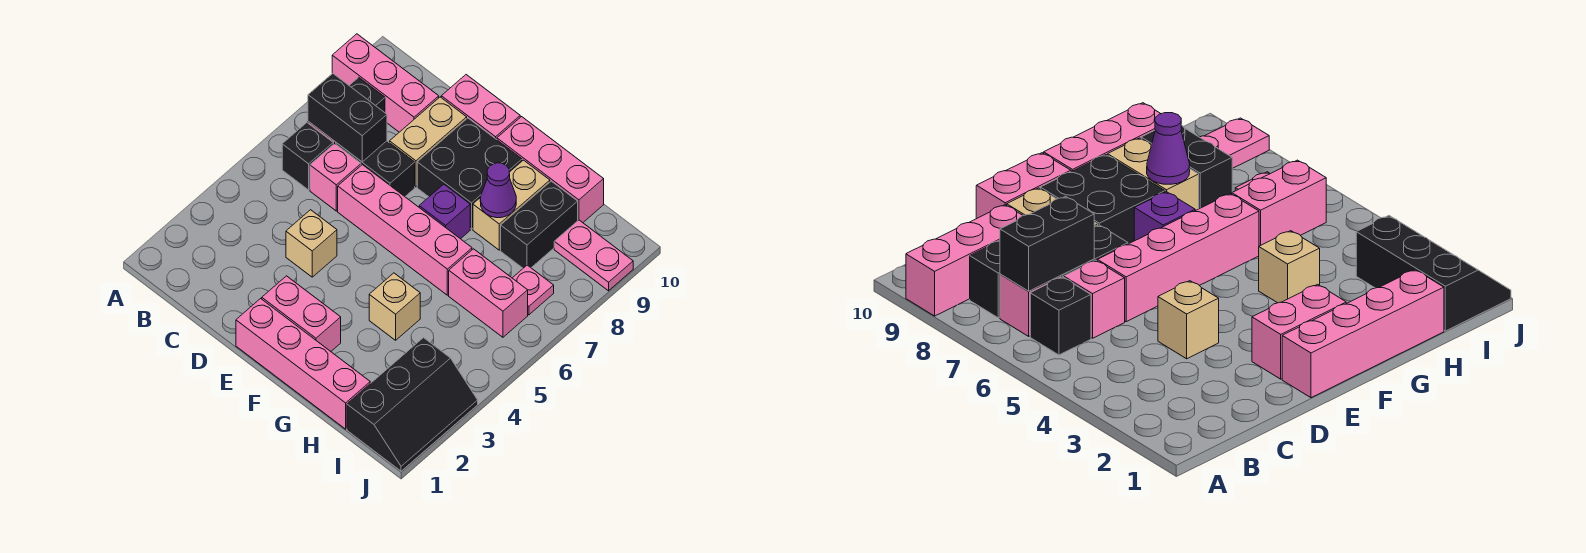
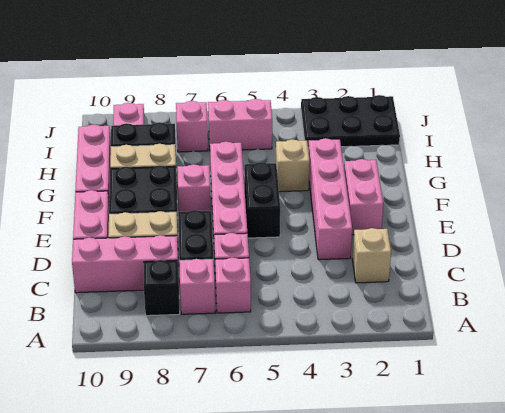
pink brick A9:C9 level 1 -> pink brick C8:C10 level 1
black brick B6 level 1 -> pink brick B6 level 1
black brick B7:C7 level 2 -> black brick E5:F5 level 1
tan brick D4 level 1 -> tan brick C2 level 1
pink brick E1:H1 level 1 -> pink brick D3:G3 level 1
purple brick F7 level 1 -> pink brick F7 level 1
purple cone G8 level 2 -> none
pink brick H6:I6 level 1 -> pink brick I5:I6 level 1
black slope I1:J3 level 1 top I -> black plate I1:J3 level 1
pink plate I7 level 1 -> pink brick I7 level 1

